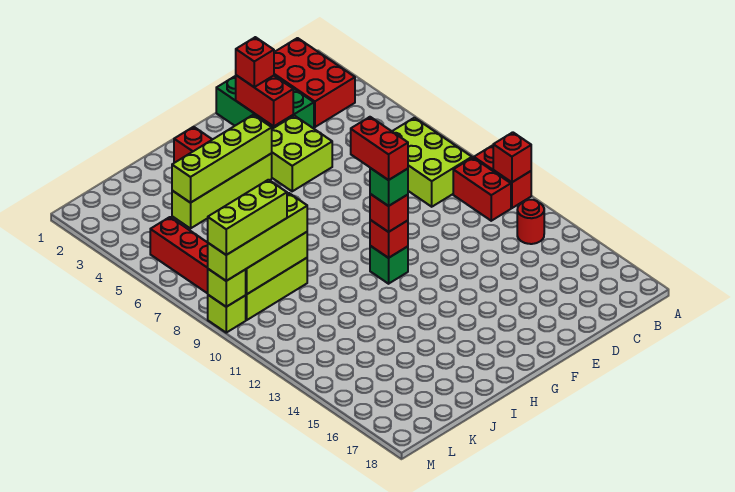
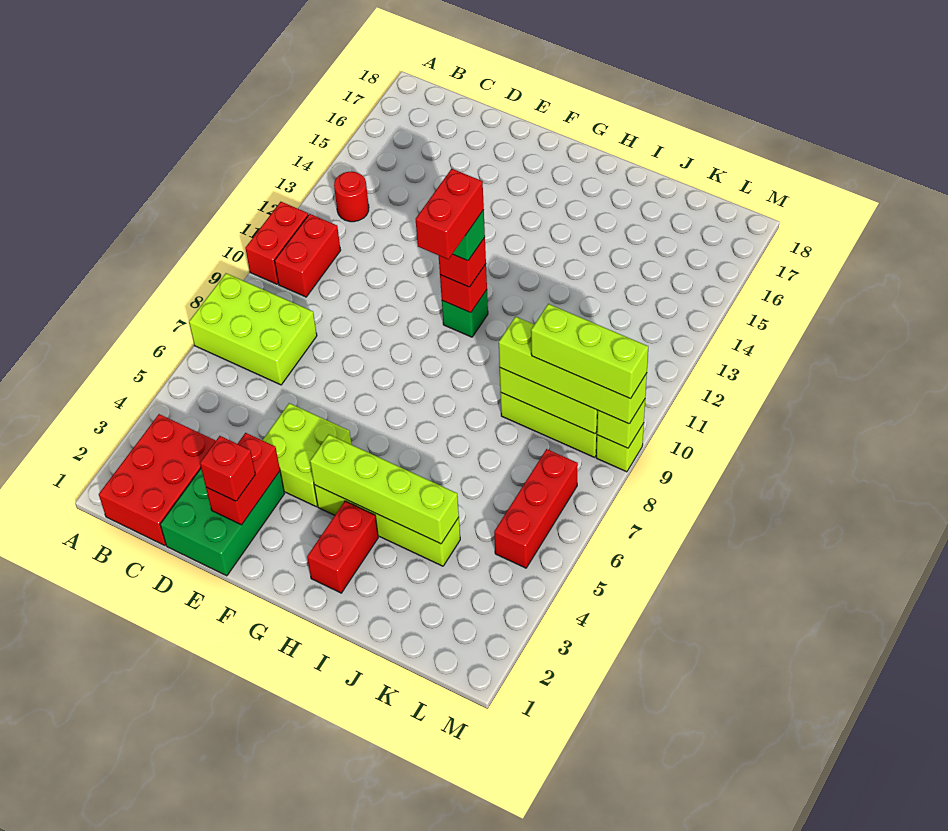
red brick A11 level 2 -> none
lime brick B7:C9 level 1 -> lime brick A7:C8 level 1

